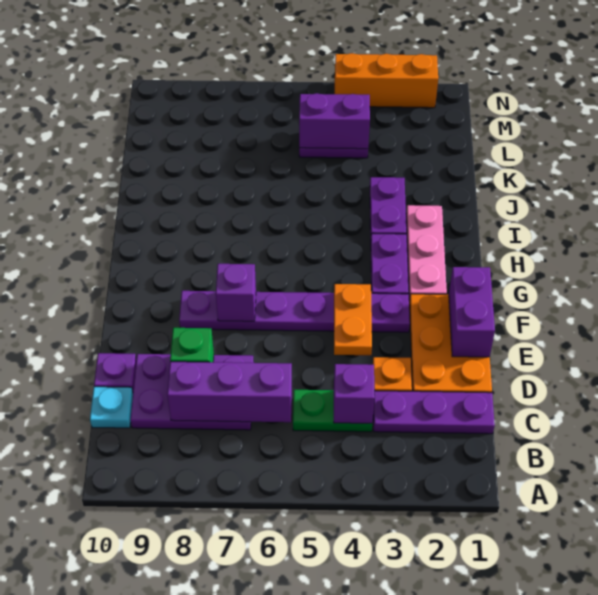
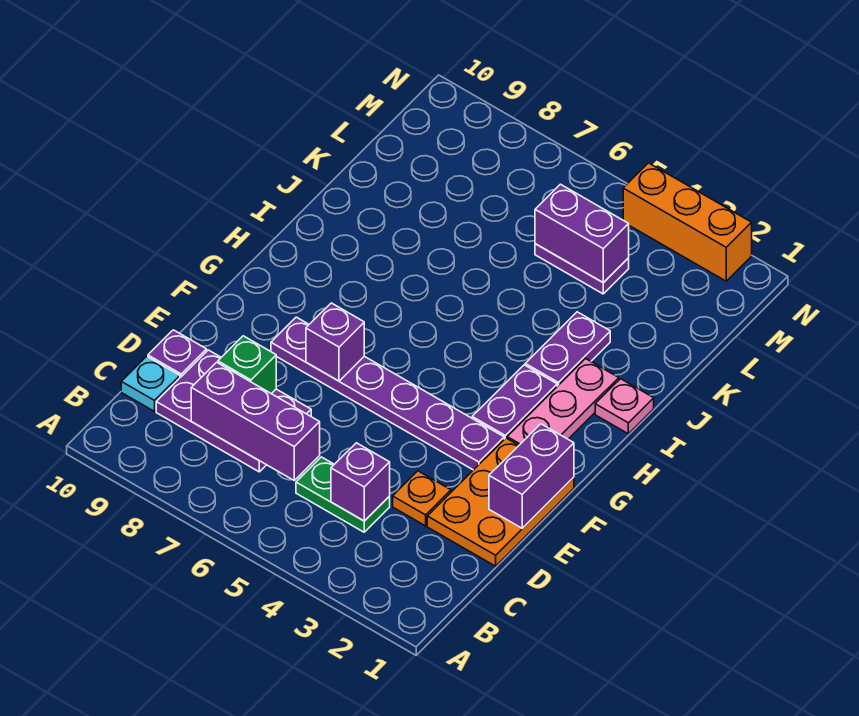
purple plate C1:C3 level 1 -> none
orange plate E4:F4 level 2 -> none
none -> pink plate I1 level 1

